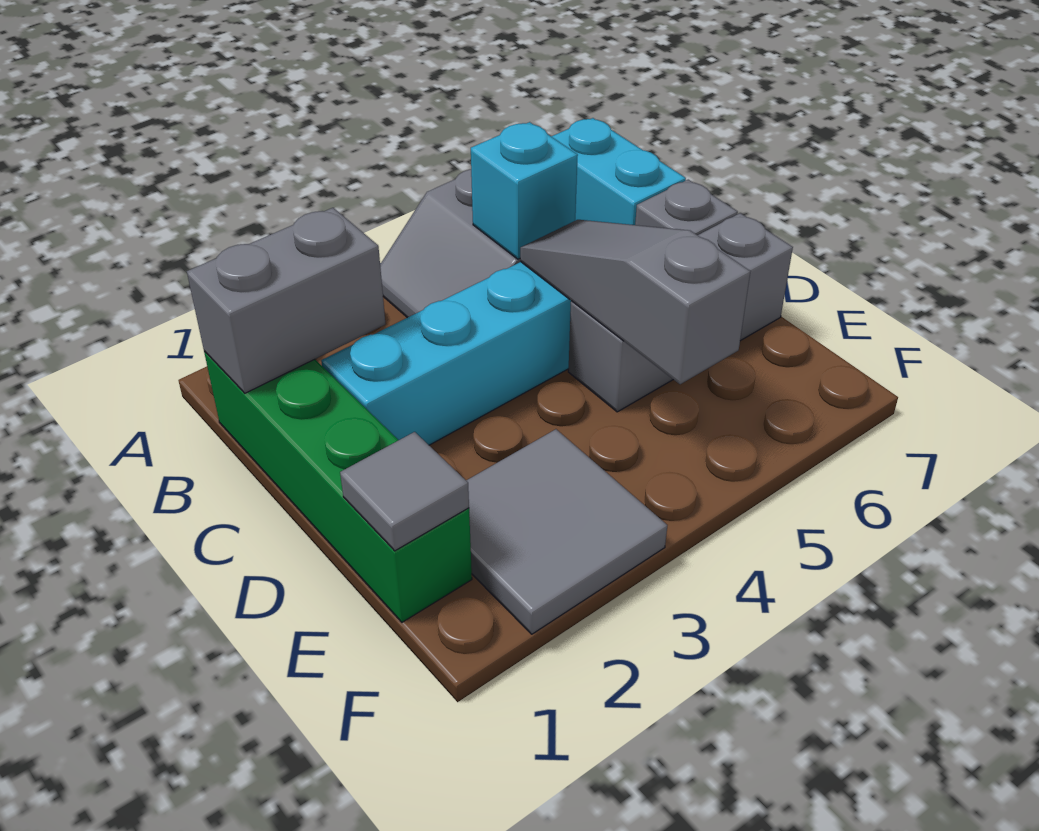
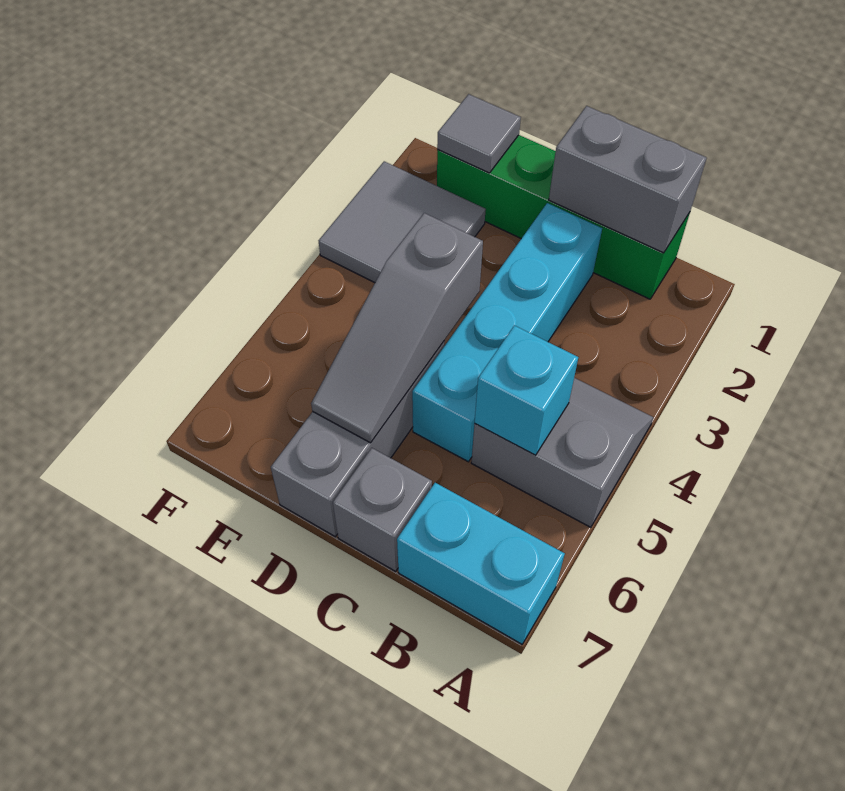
grey brick B1:B2 level 2 -> grey brick B1:C1 level 2
grey slope C5:E5 level 2 top E -> grey slope D4:D6 level 2 top 4

